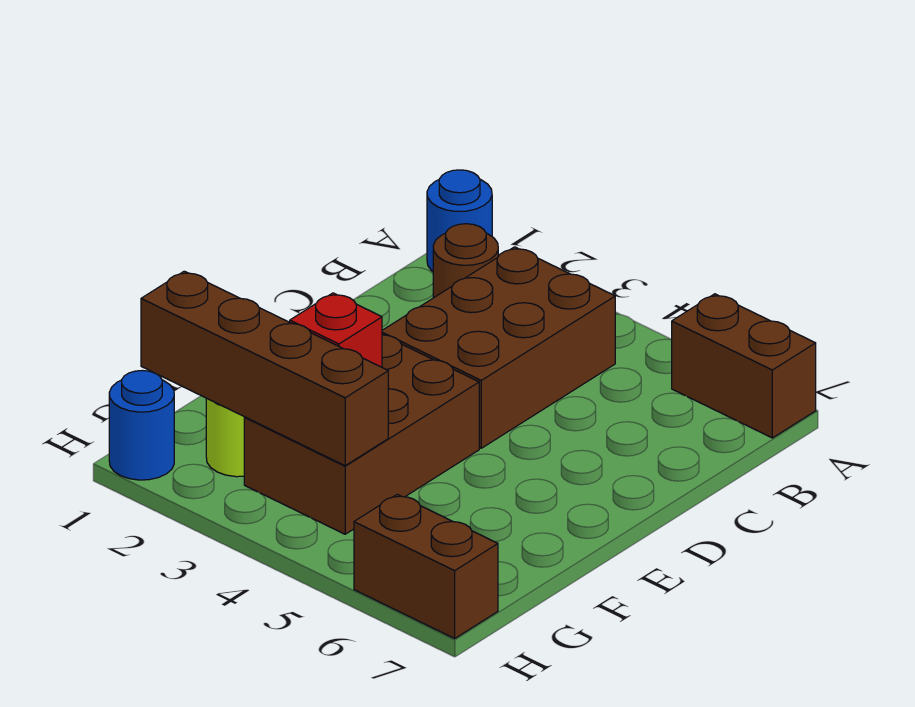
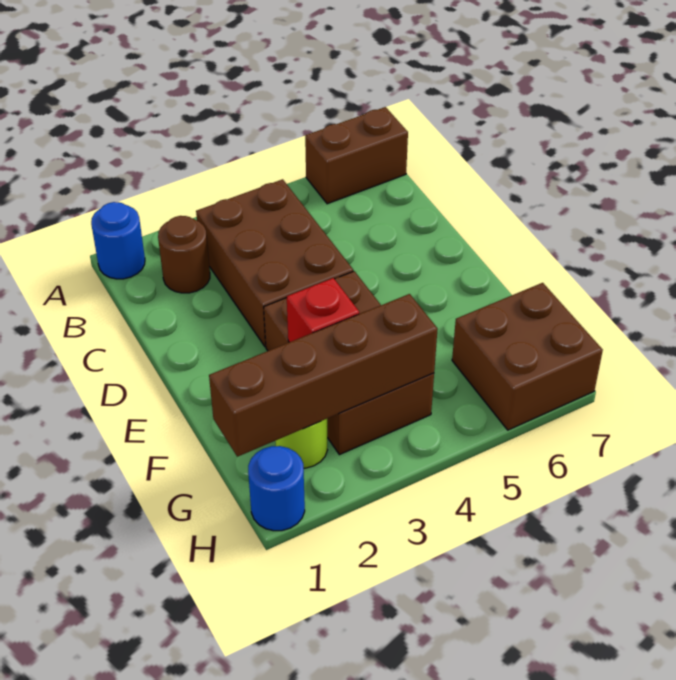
brown brick H6:H7 level 1 -> brown brick G6:H7 level 1

